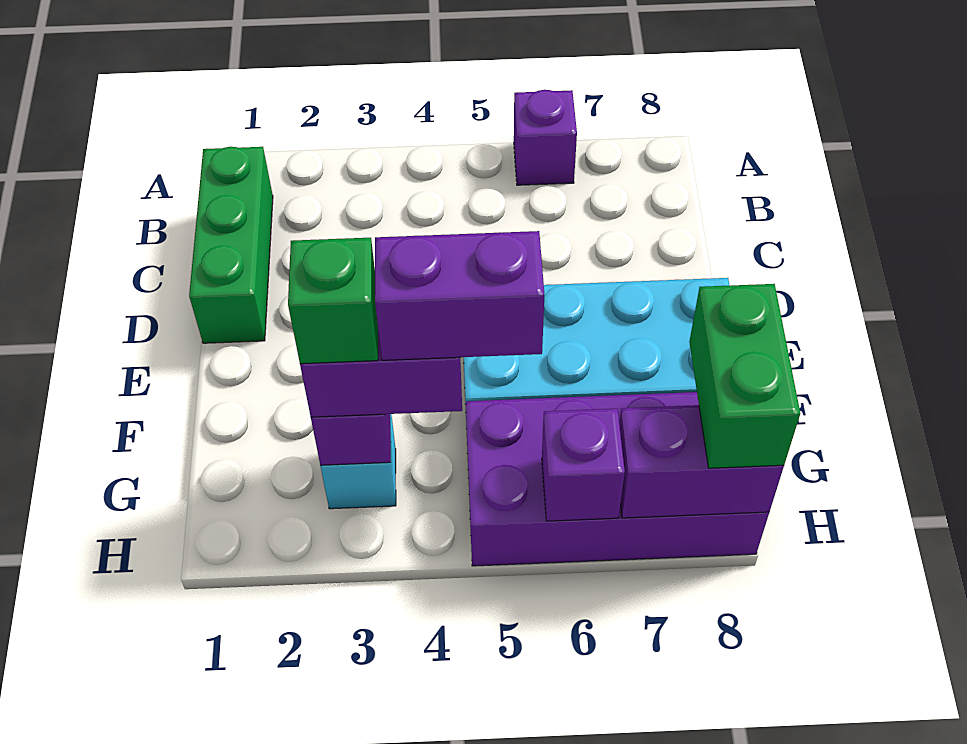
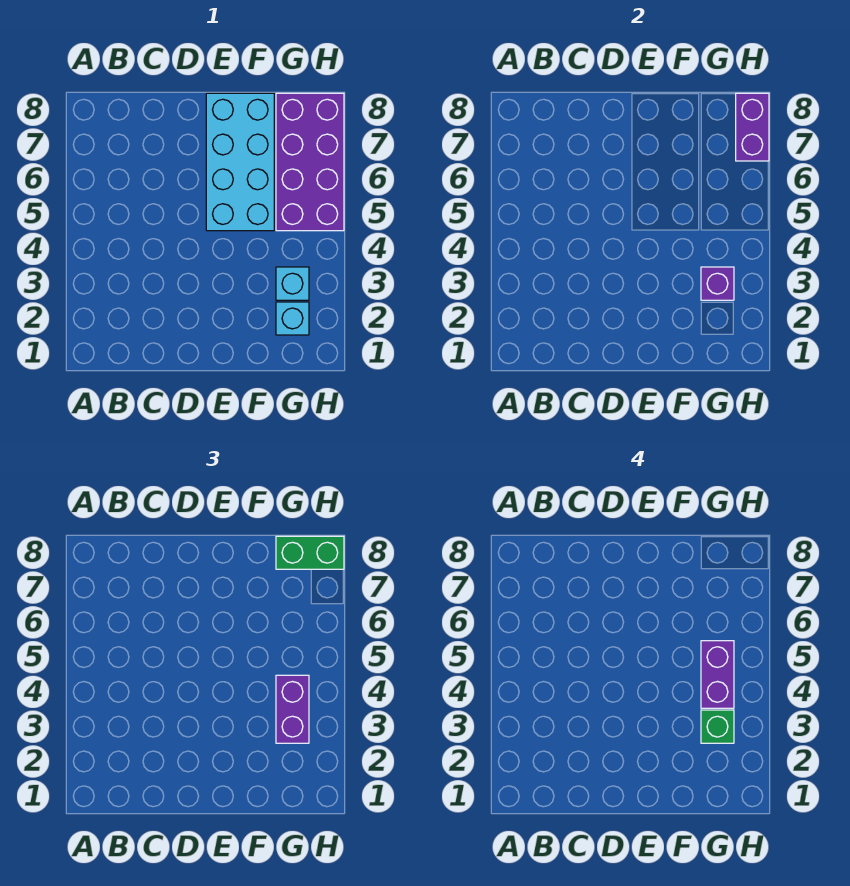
purple brick A6 level 1 -> none
green brick B1:D1 level 1 -> none
none -> cyan brick G2 level 1
purple brick H6 level 2 -> none

